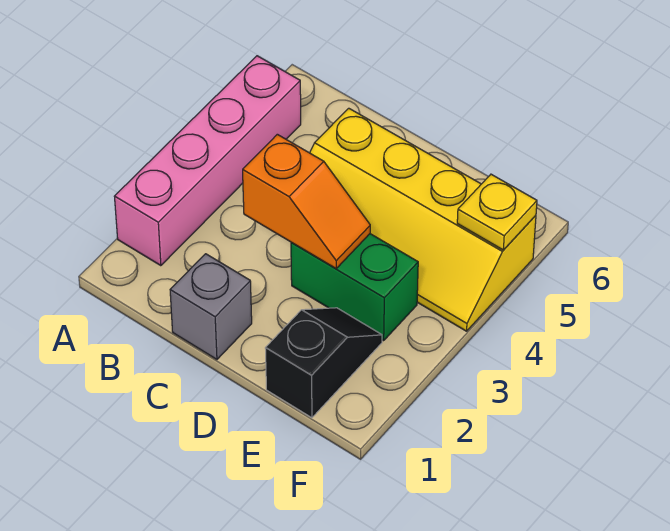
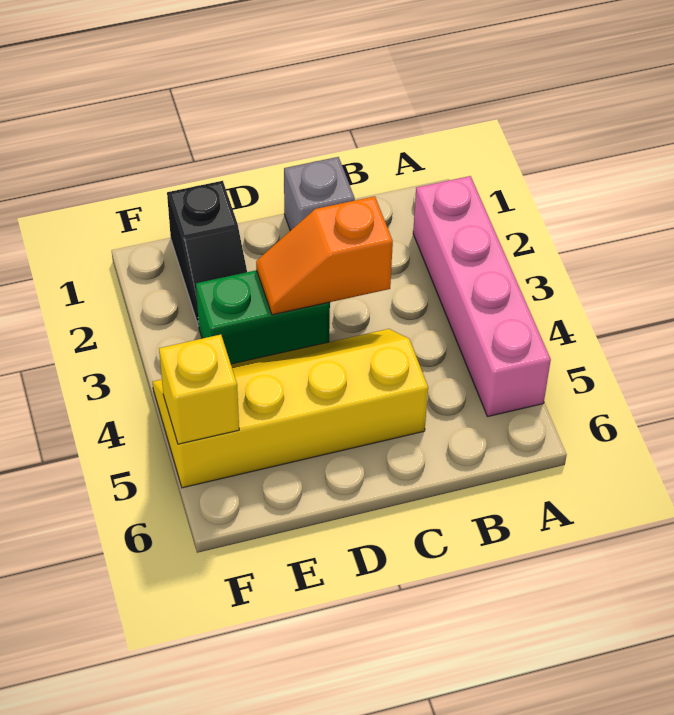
yellow plate F5 level 2 -> yellow brick F5 level 2

